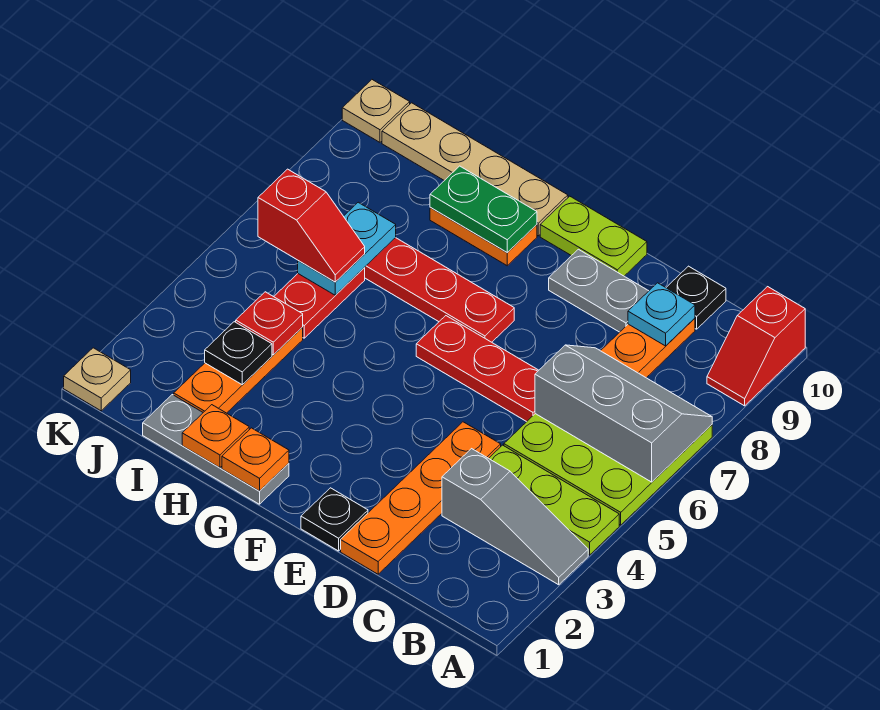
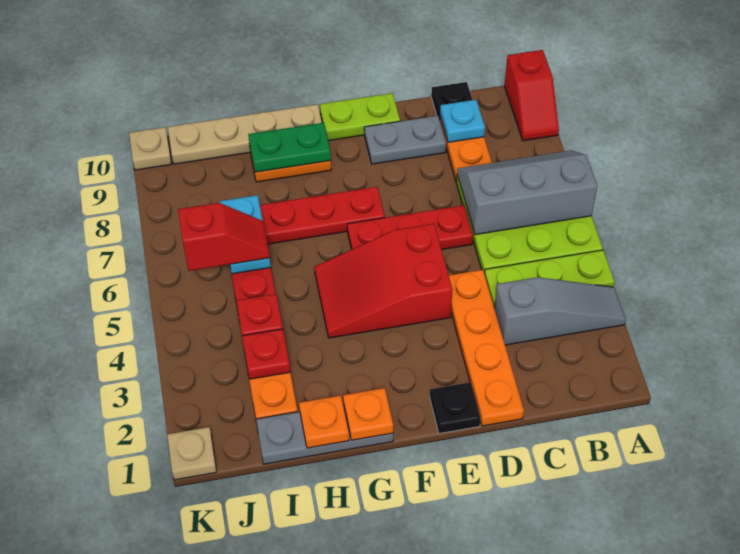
none -> red slope E4:G5 level 1 top E
black plate I3 level 2 -> red plate I3 level 2

